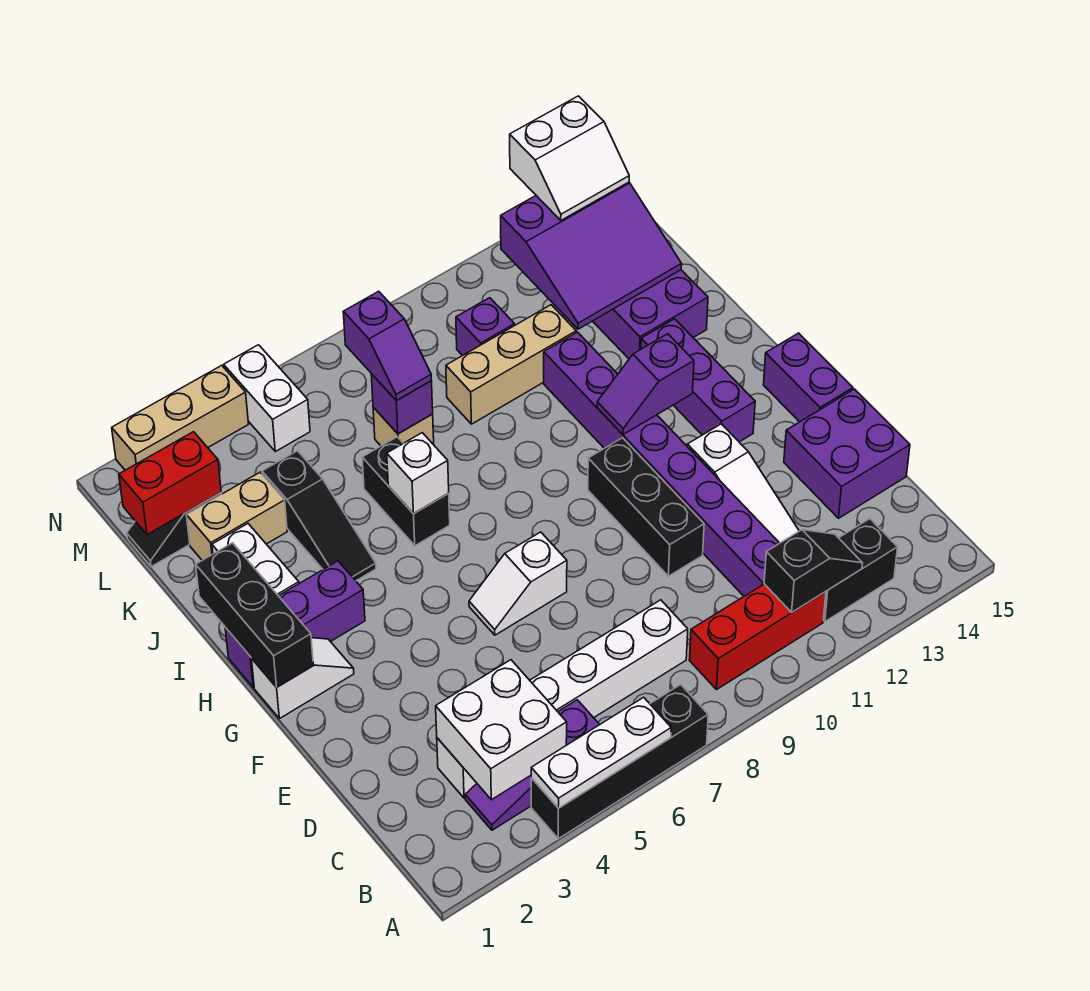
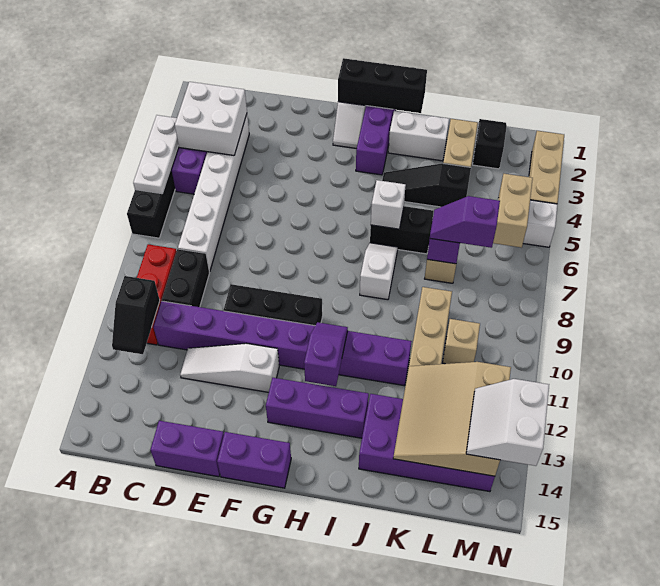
black brick B12:B13 level 1 -> black brick C9:C10 level 1
purple brick D14:E15 level 1 -> purple brick D15:E15 level 1
white slope F6:F7 level 1 top 7 -> white slope I7:I8 level 1 top 8
purple slope K12:M14 level 2 top M -> tan slope K12:M14 level 2 top M
red brick L1:L2 level 2 -> none
purple brick L10 level 1 -> tan brick L10 level 1
none -> tan brick M5:M6 level 2

